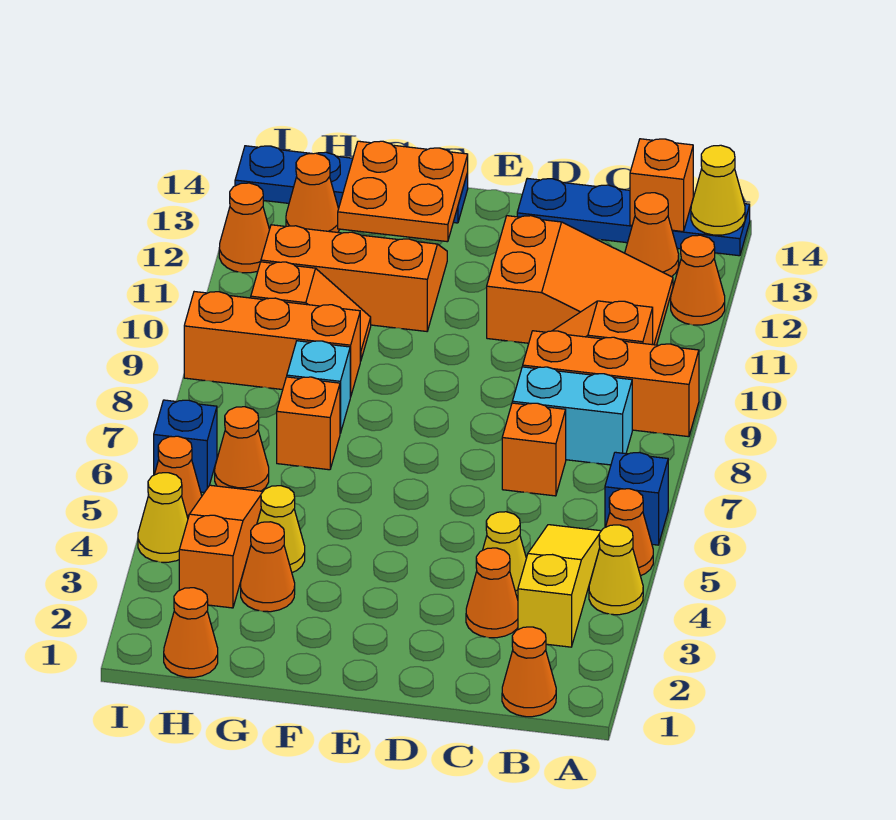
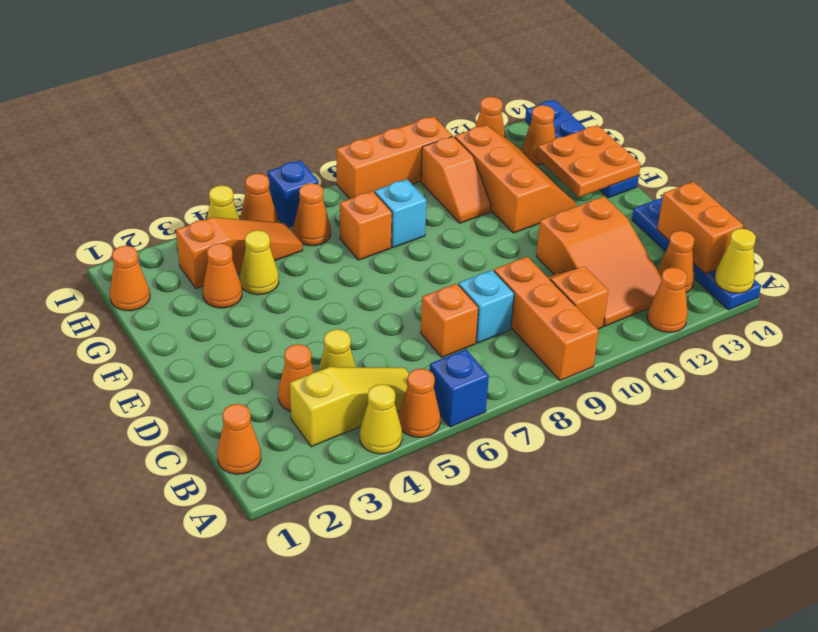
cyan brick B8:C8 level 1 -> cyan brick C8 level 1
orange brick B14 level 2 -> orange brick B14:C14 level 2
orange brick G9:I9 level 1 -> orange brick I8:I10 level 1

